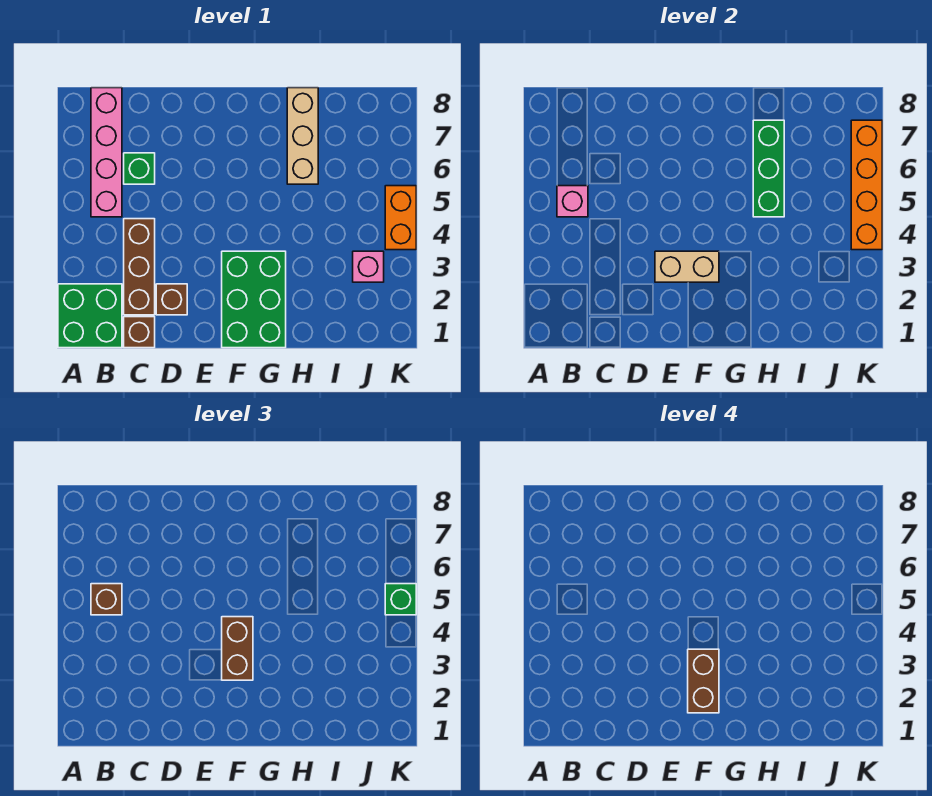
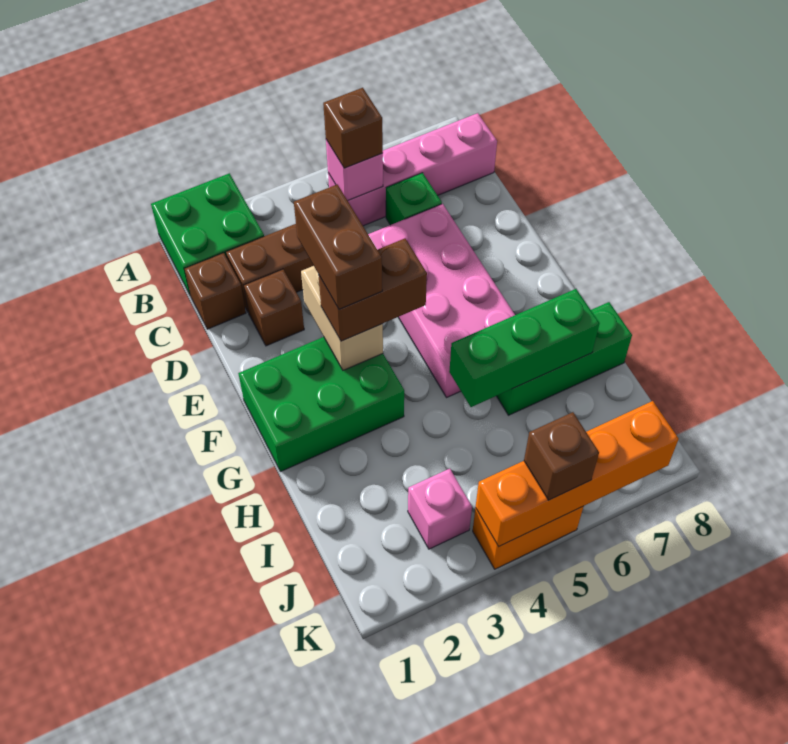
none -> pink brick D5:G6 level 1
brown brick F2:F3 level 4 -> brown brick E3:F3 level 4
tan brick H6:H8 level 1 -> green brick H6:H8 level 1
green brick K5 level 3 -> brown brick K5 level 3

